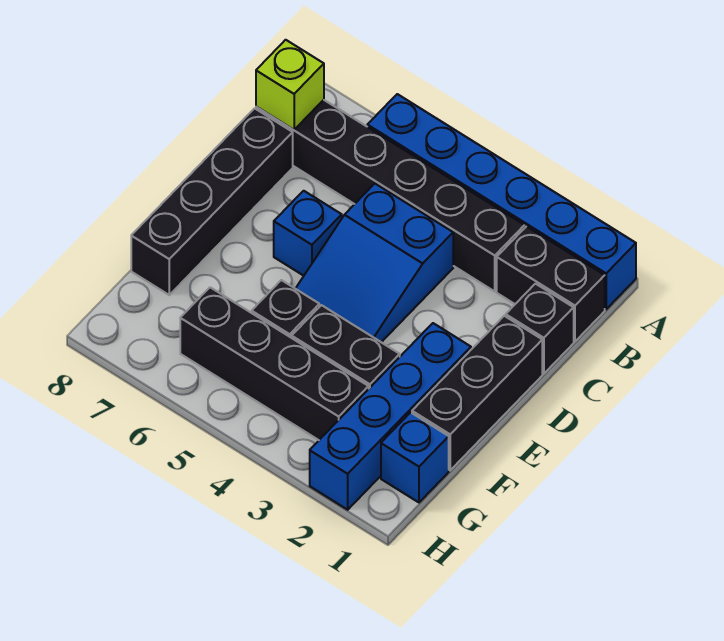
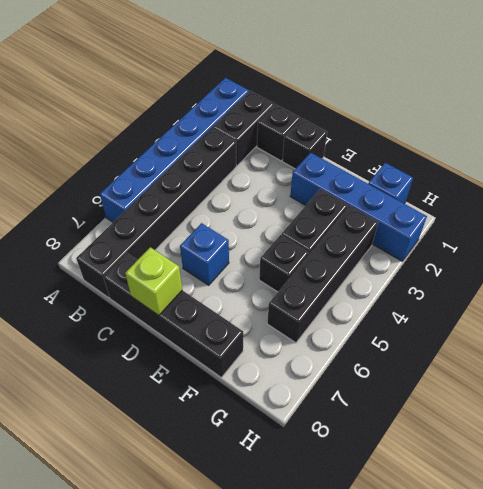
lime brick B8 level 2 -> lime brick D8 level 2
blue slope C4:E5 level 1 top C -> none
black brick D1:F1 level 1 -> black brick D1 level 1

